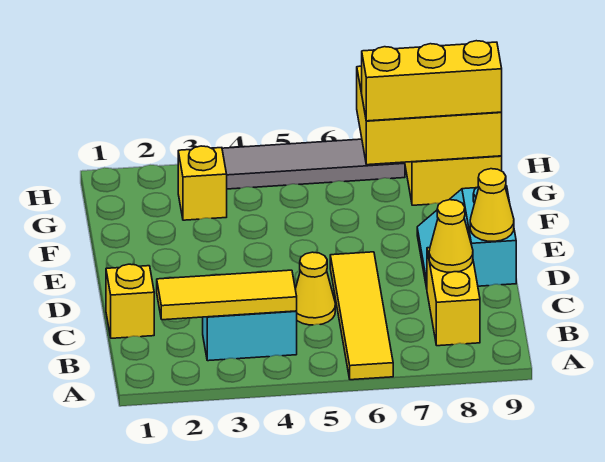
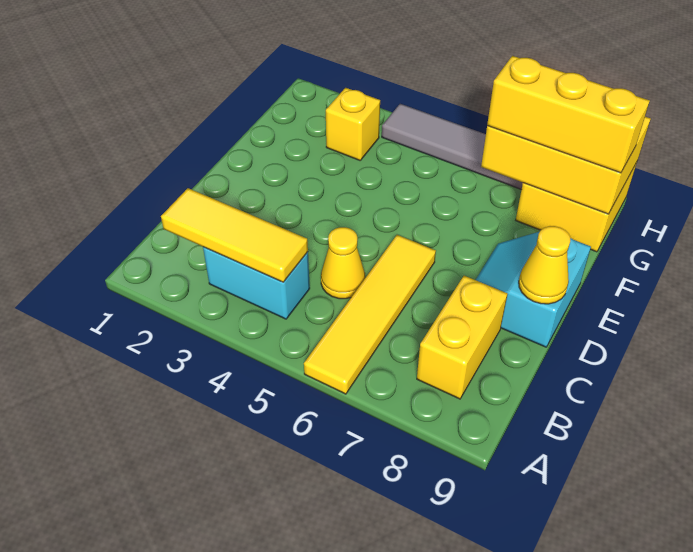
yellow brick C1 level 1 -> none
yellow cone C8 level 2 -> none

